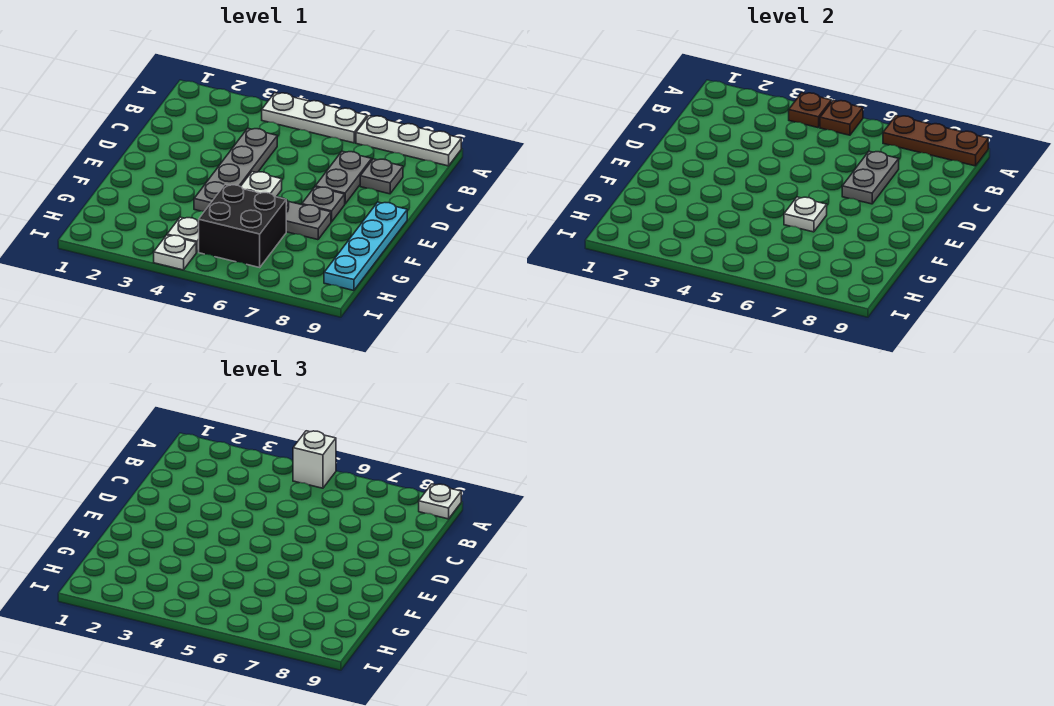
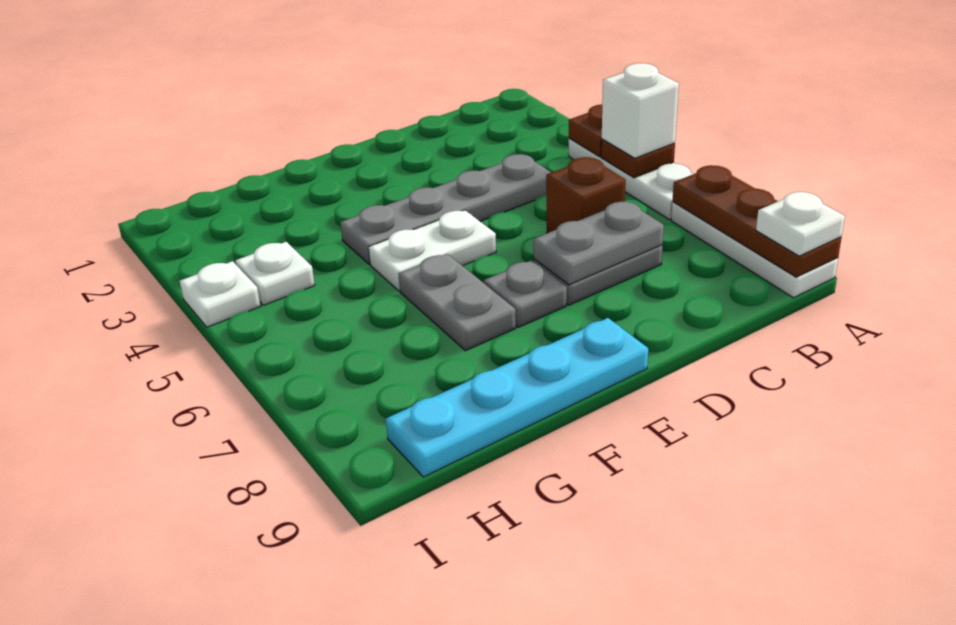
none -> brown brick C6 level 1
grey plate C8 level 1 -> none
white plate F6 level 2 -> none
black brick G5:H6 level 1 -> none

